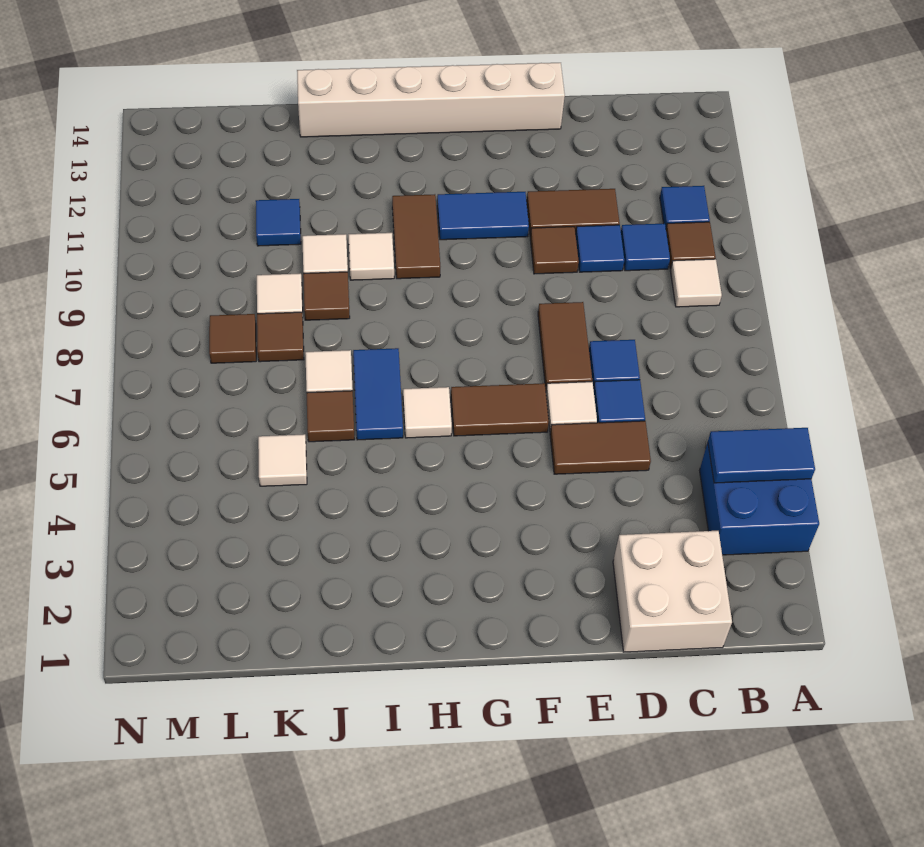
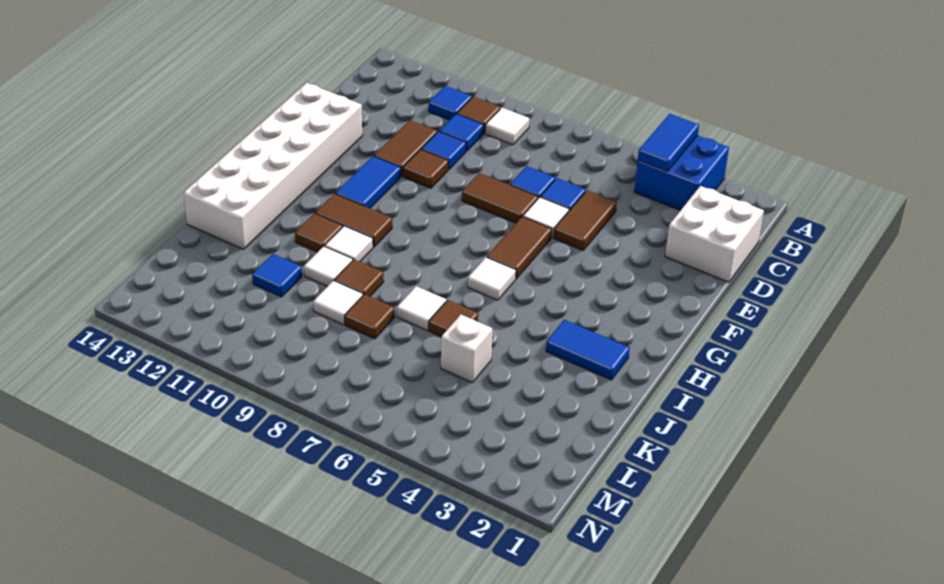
white brick E14:J14 level 1 -> white brick E13:J14 level 1
blue tile I6:I7 level 1 -> blue tile I2:I3 level 1
white tile K5 level 1 -> white brick K5 level 1
brown tile L8 level 1 -> brown tile I11 level 1

